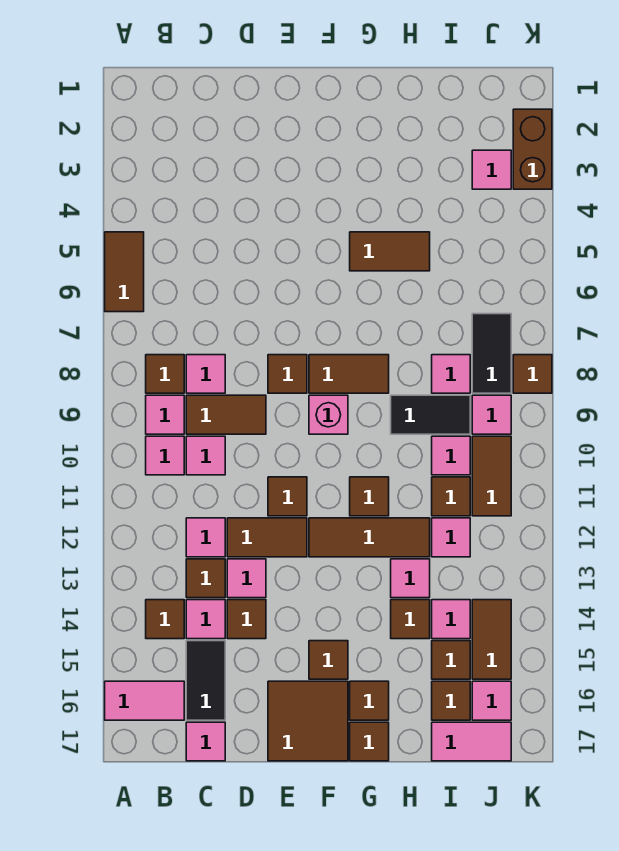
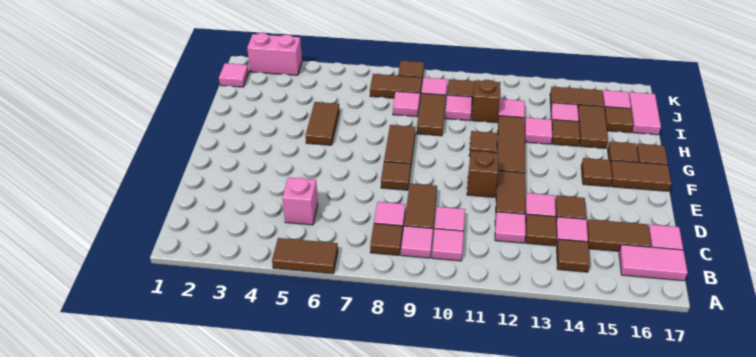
pink tile A16:B16 level 1 -> pink tile B16:B17 level 1
black tile C15:C16 level 1 -> brown tile C15:C16 level 1
brown tile E11 level 1 -> brown brick E11 level 1
brown tile E16:F17 level 1 -> brown tile F16:F17 level 1
pink brick F9 level 1 -> pink brick C5 level 1
black tile H9:I9 level 1 -> brown tile H9:I9 level 1
brown tile I11 level 1 -> brown brick I11 level 1
brown tile I15 level 1 -> brown tile H15:I15 level 1
pink tile J3 level 1 -> pink tile J1 level 1
black tile J7:J8 level 1 -> brown tile J7:J8 level 1
brown brick K2:K3 level 1 -> pink brick K2:K3 level 1

